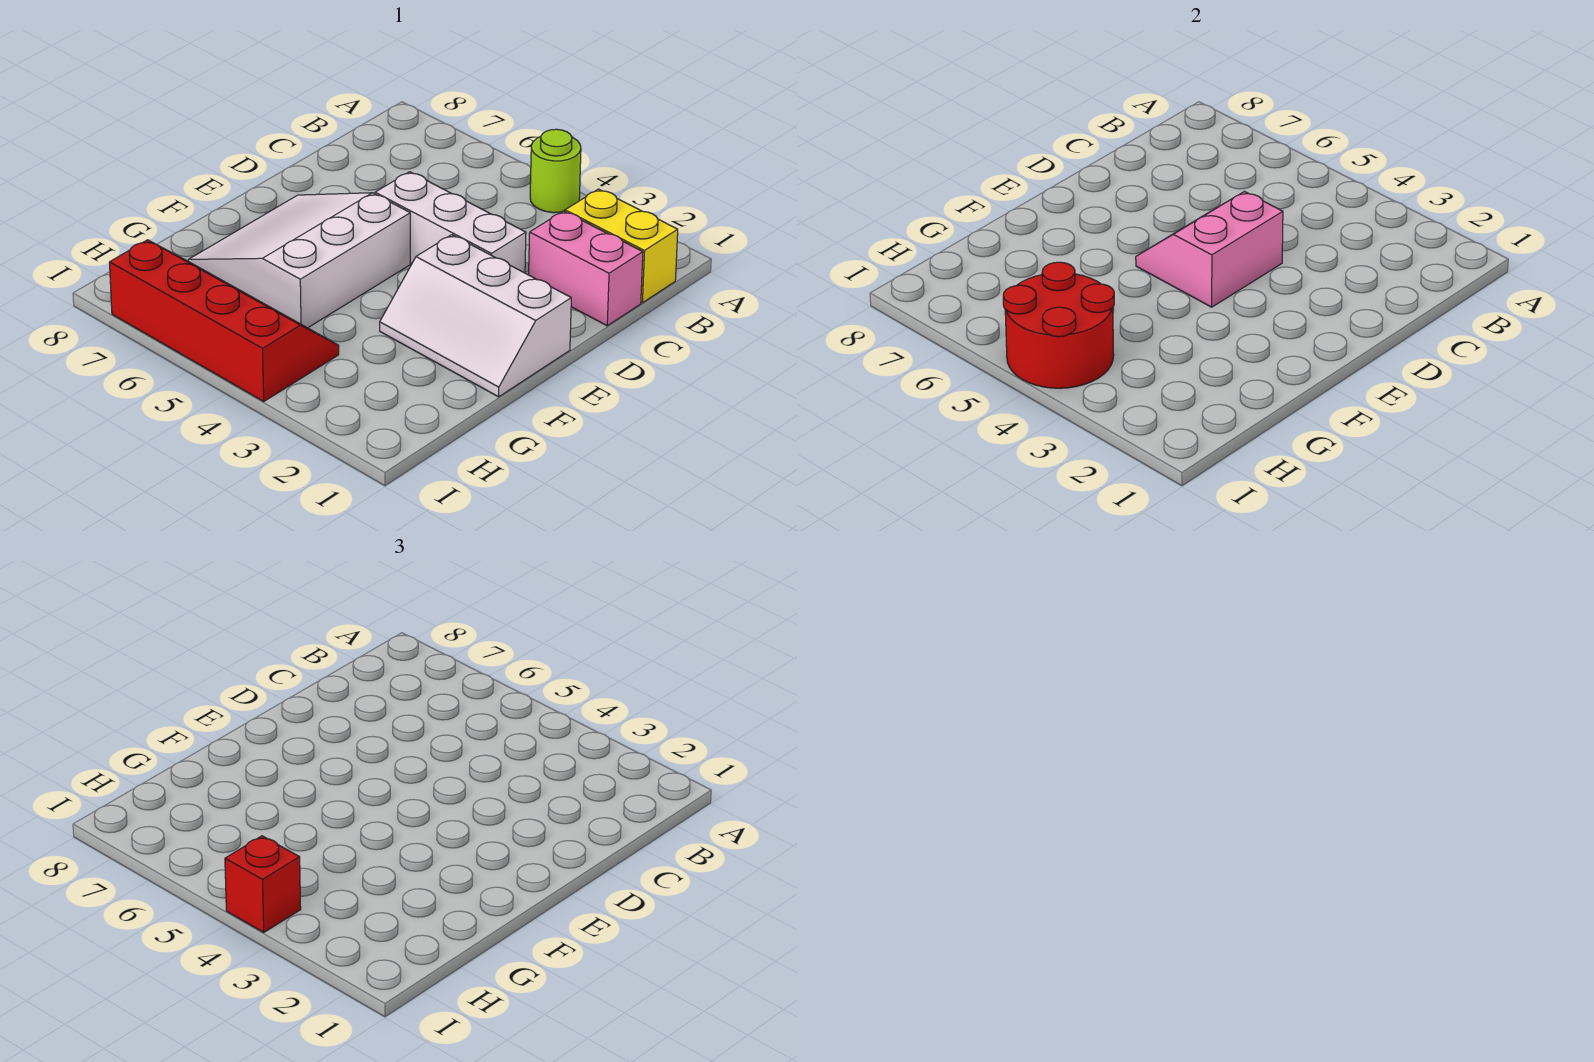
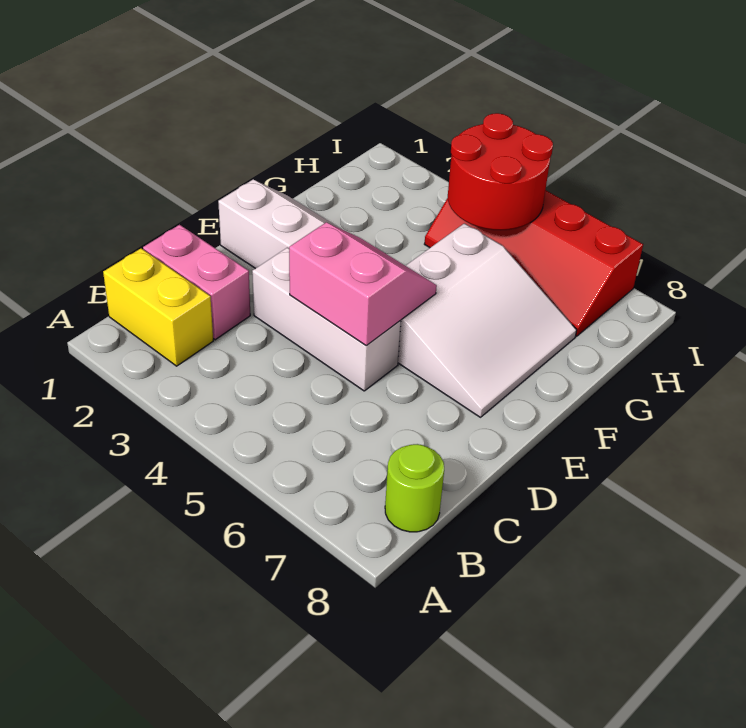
lime round brick A4 level 1 -> lime round brick B8 level 1
pink slope D4:E5 level 2 top 4 -> pink slope D4:E5 level 2 top D
red brick I4 level 3 -> none

